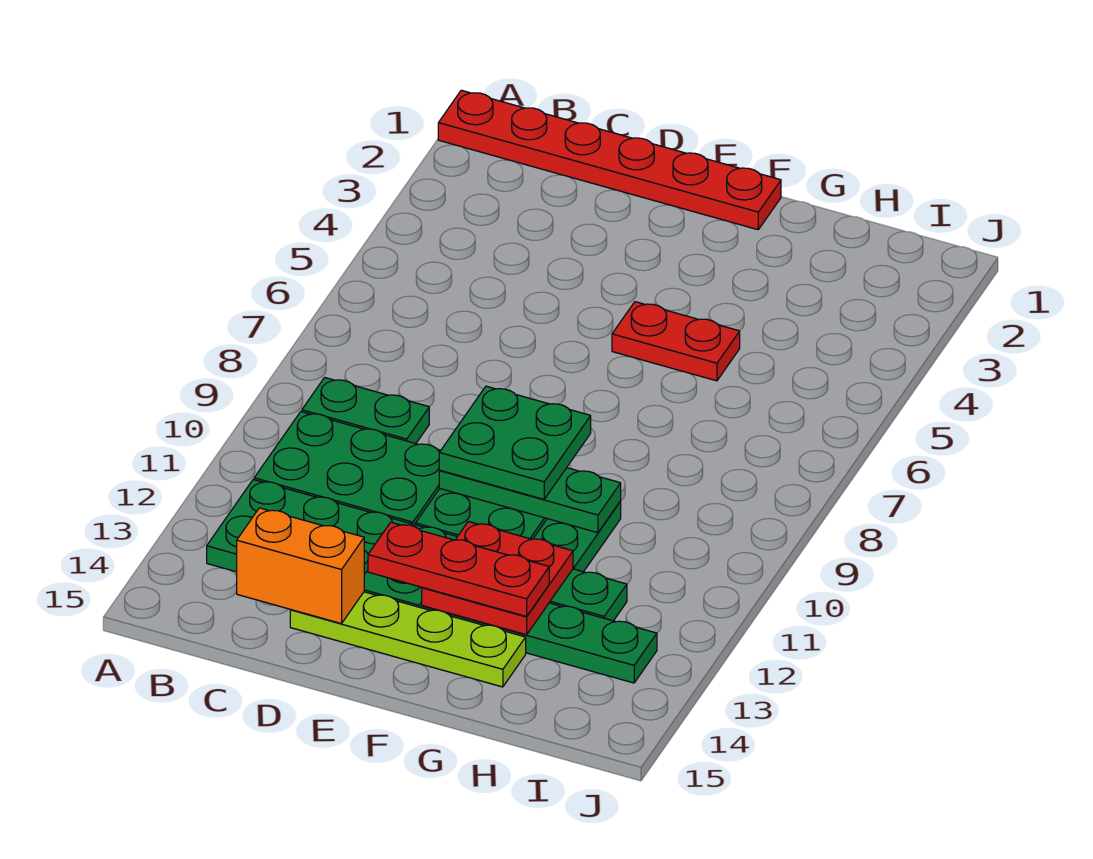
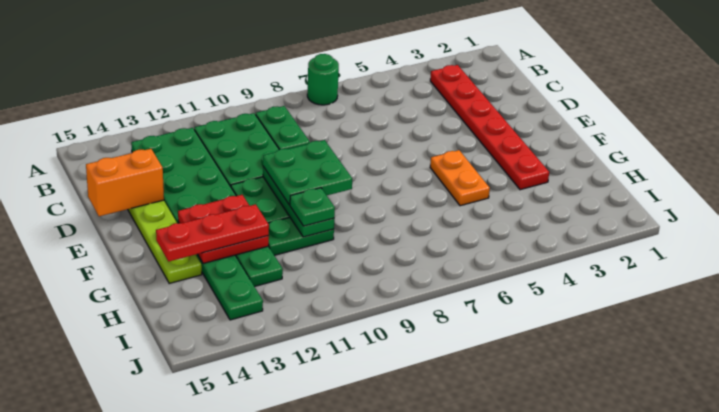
red plate A1:F1 level 1 -> red plate B3:G3 level 1
none -> green round brick A7 level 1
orange brick C14:D14 level 2 -> orange brick D14:D15 level 2
red plate E13:G13 level 3 -> red plate G12:G14 level 3
red plate F5:G5 level 1 -> orange plate F5:G5 level 1
none -> green plate G10 level 3

